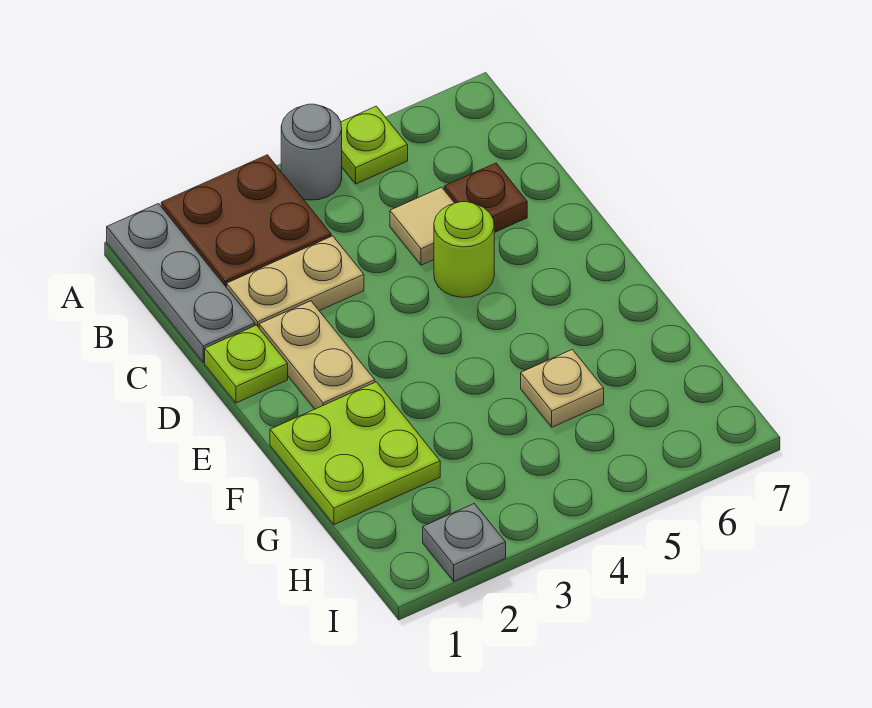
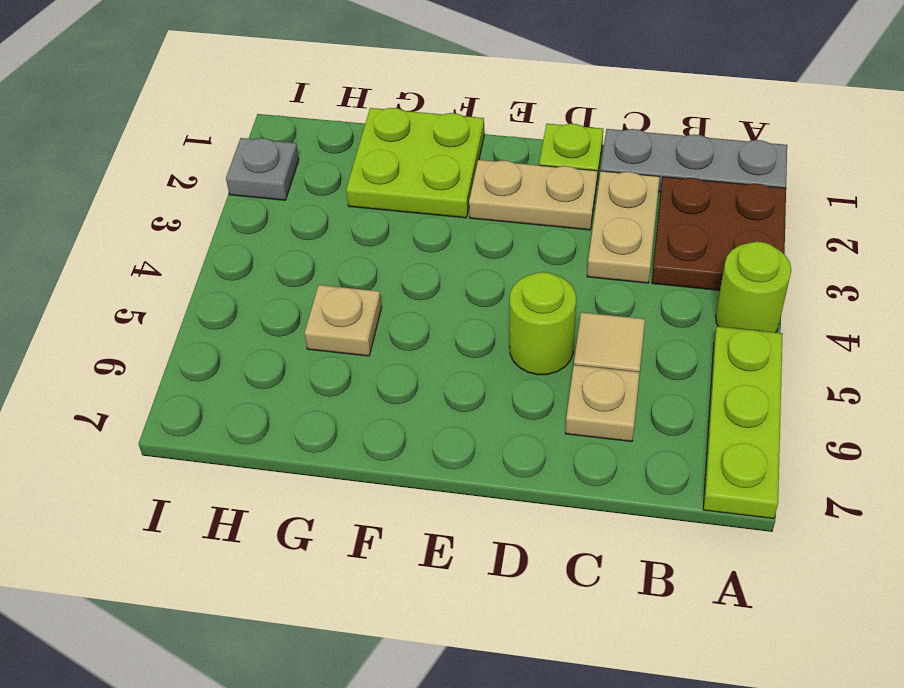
grey round brick A4 level 1 -> lime round brick A4 level 1
lime plate A5 level 1 -> lime plate A5:A7 level 1
brown plate C6 level 1 -> tan plate C6 level 1

